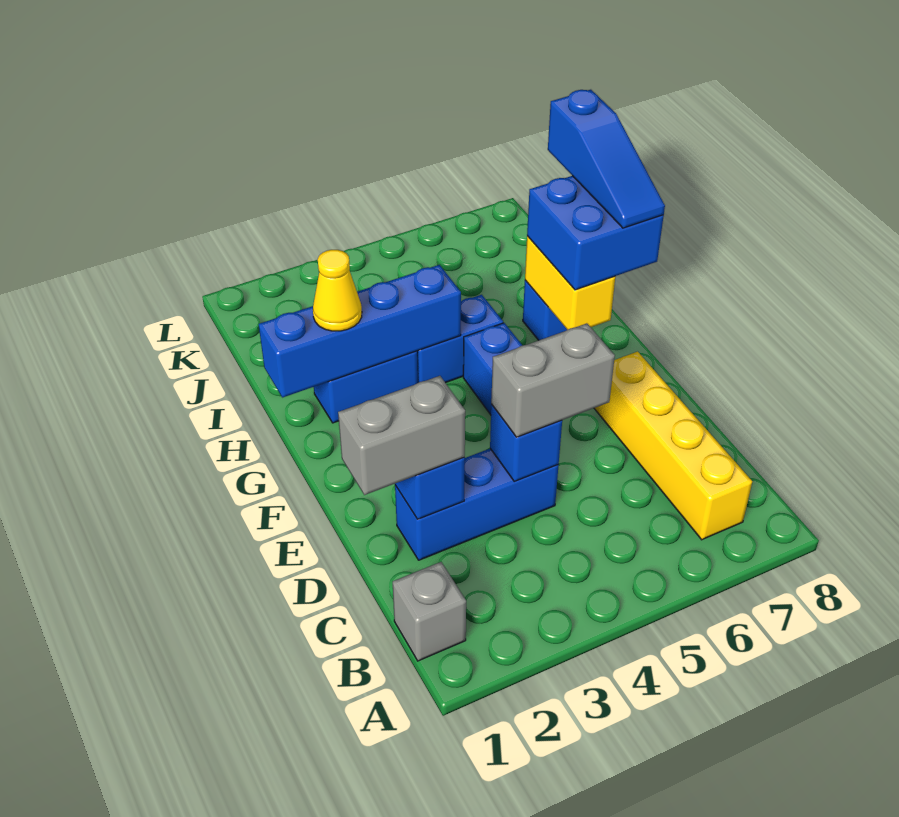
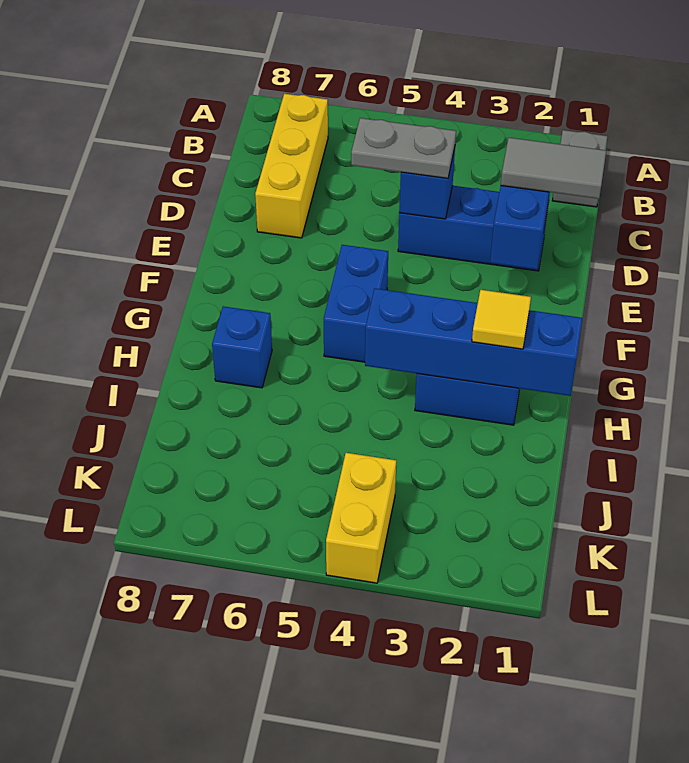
yellow brick B7:E7 level 1 -> yellow brick B7:D7 level 1
grey brick D1:D2 level 3 -> grey tile D1:D2 level 3
grey brick D4:D5 level 3 -> grey plate D4:D5 level 3
yellow brick G7:H7 level 2 -> yellow brick K4:L4 level 1
blue brick G7:H8 level 3 -> none
blue slope G8:I8 level 4 top I -> none
yellow cone H2 level 3 -> yellow tile H2 level 3
blue brick H4:H5 level 1 -> none

